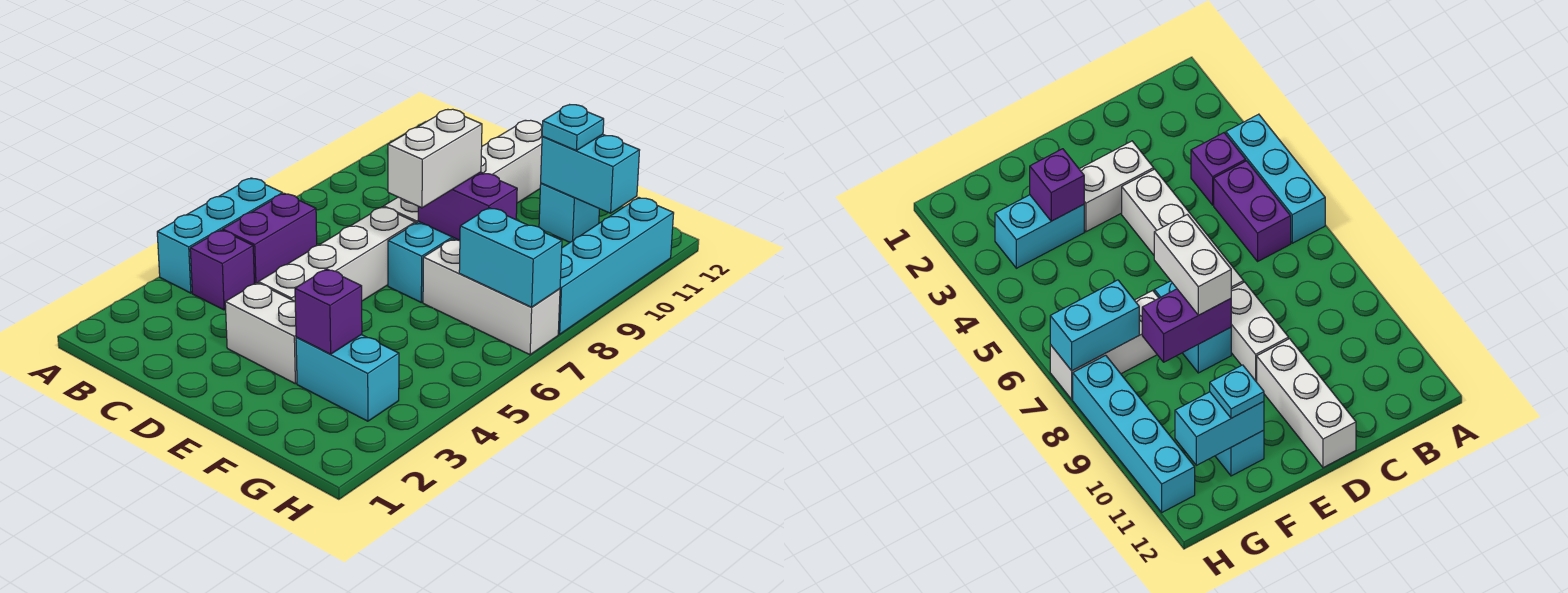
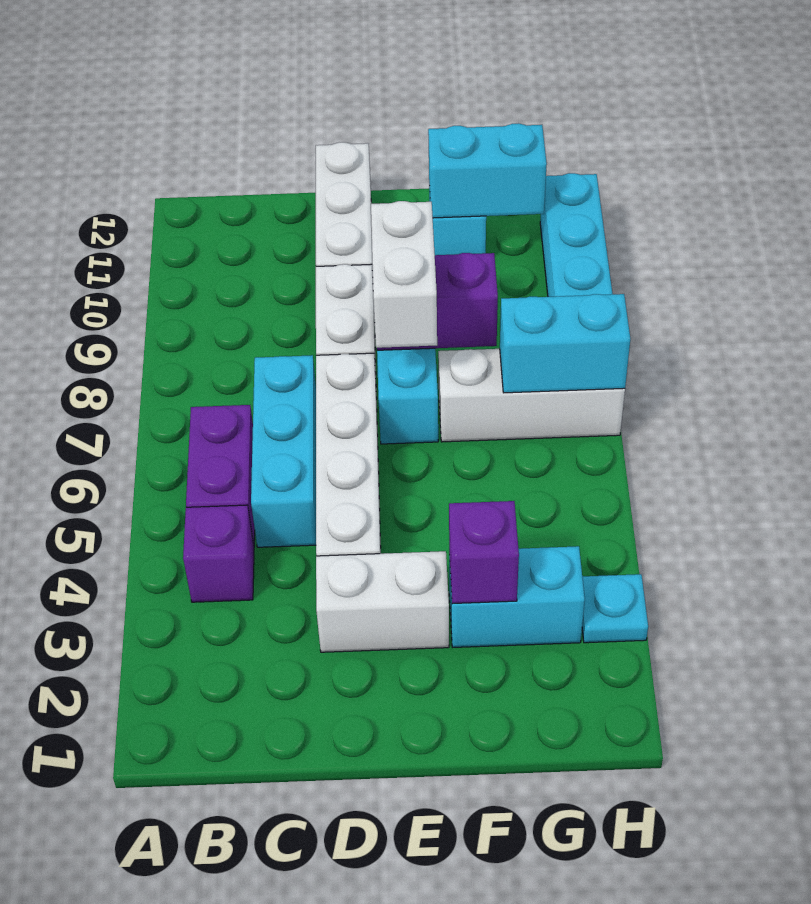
cyan brick A4:A6 level 1 -> cyan brick C5:C7 level 1
cyan plate F11 level 3 -> cyan plate H3 level 1

